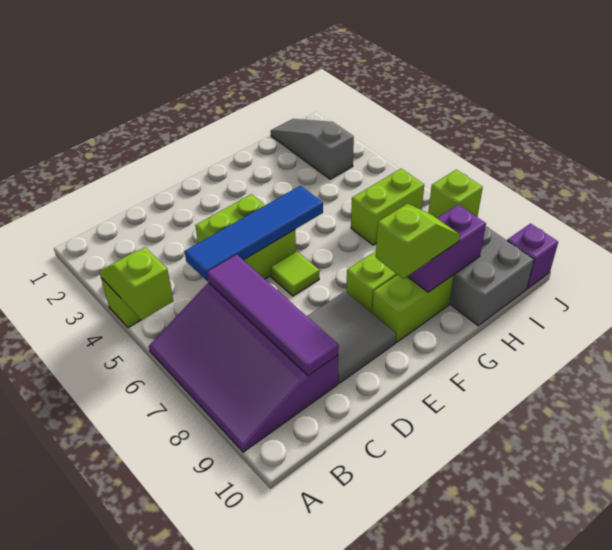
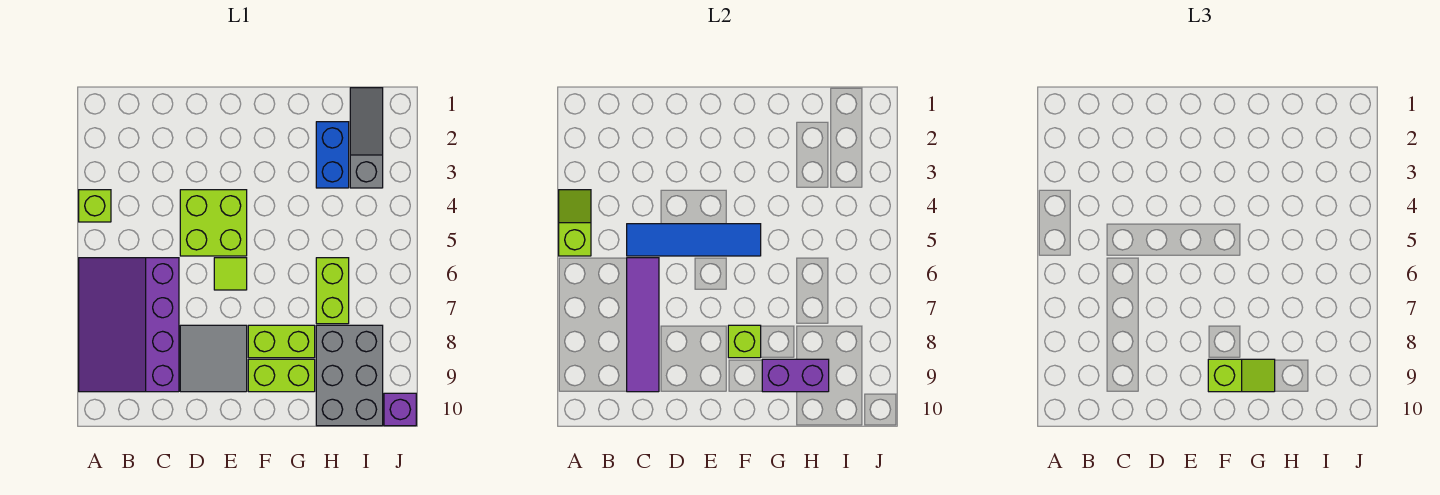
none -> blue brick H2:H3 level 1
lime brick H6:I6 level 1 -> lime brick H6:H7 level 1
lime brick I8 level 2 -> lime brick F8 level 2

